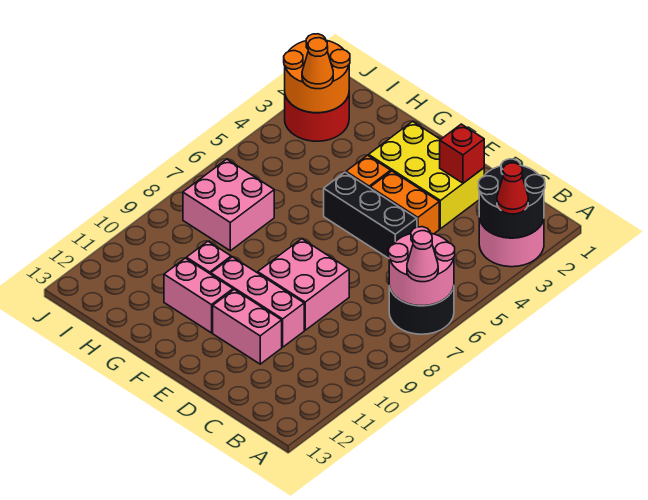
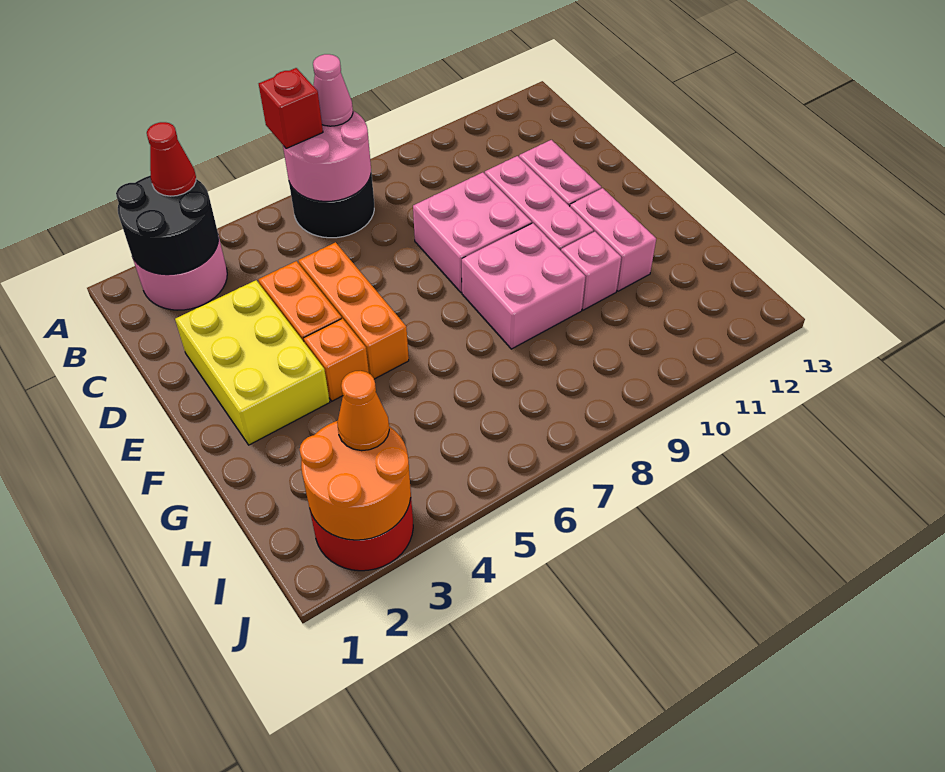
red brick D2 level 2 -> red brick A6 level 3
black brick D5:F5 level 1 -> orange brick D5:F5 level 1
pink brick H7:I8 level 1 -> pink brick F8:G9 level 1

